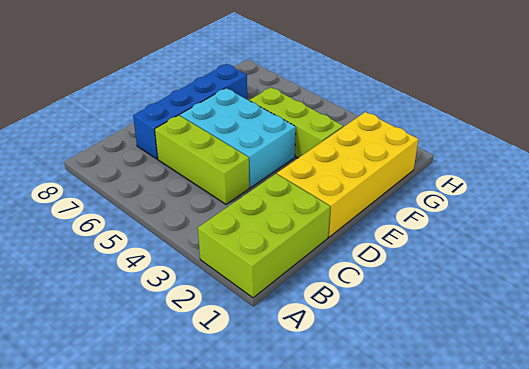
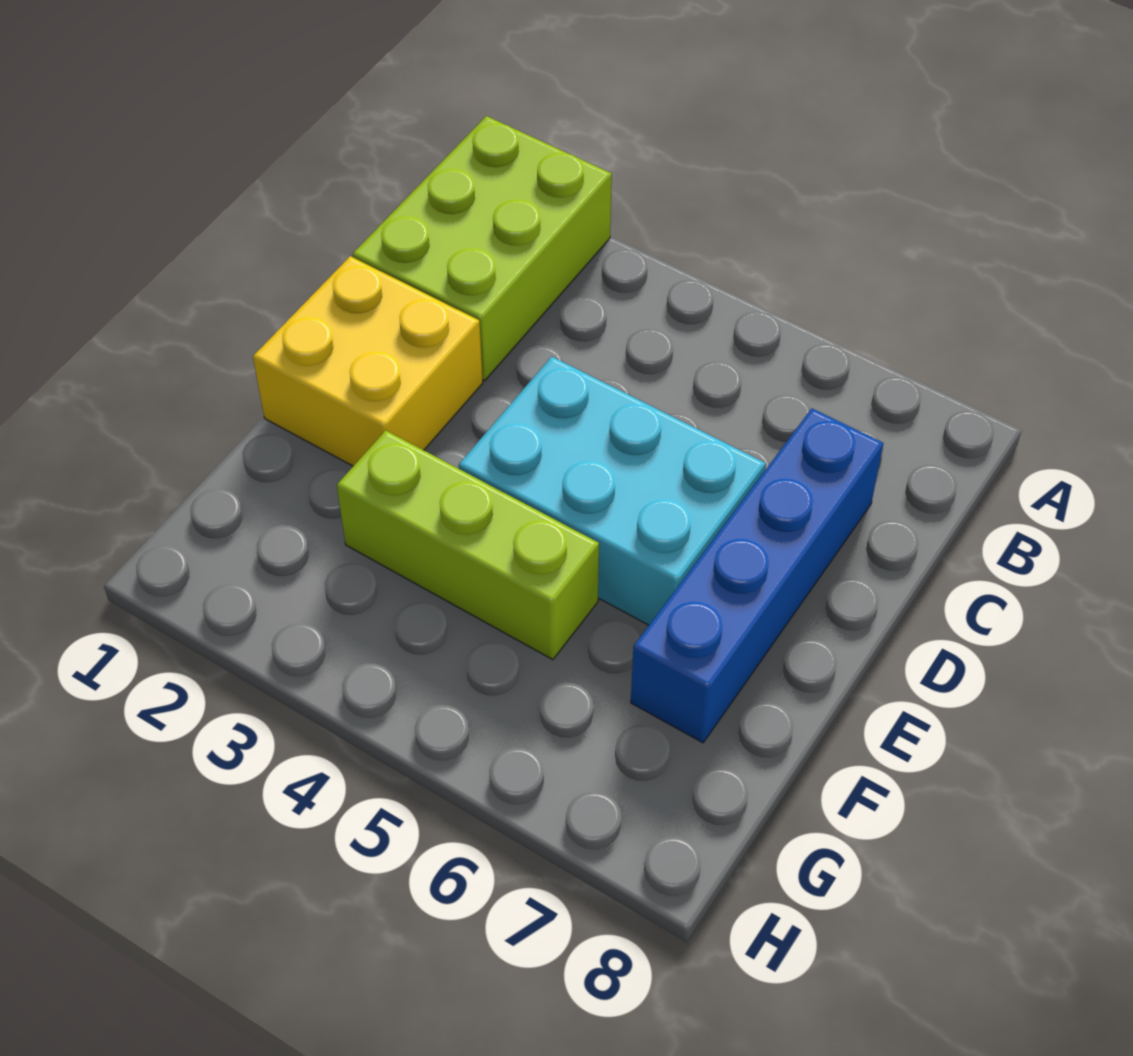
lime brick C4:C6 level 1 -> none
yellow brick D1:G2 level 1 -> yellow brick D1:E2 level 1

